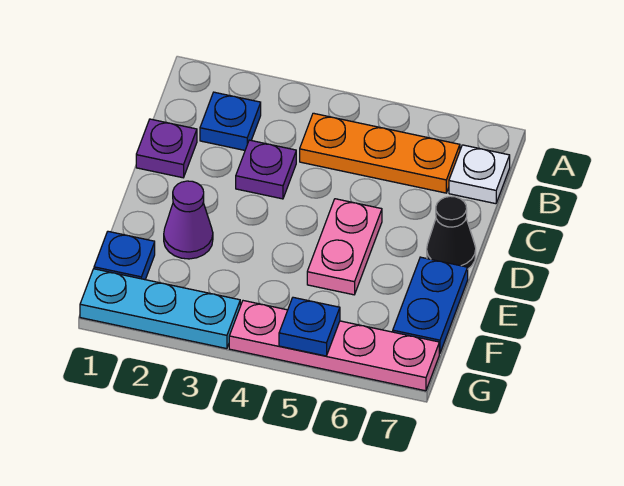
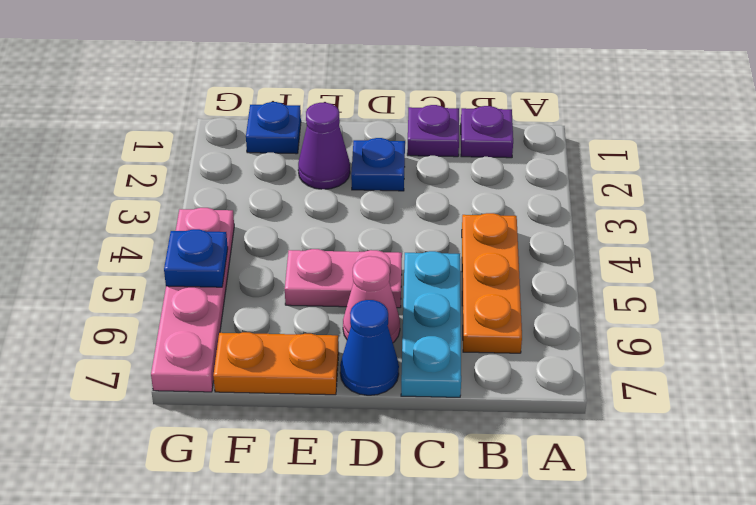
blue plate B2 level 1 -> blue plate D2 level 1
white plate B7 level 1 -> none
purple plate C3 level 1 -> purple plate B1 level 1
none -> pink cone D6 level 1
black cone D7 level 1 -> blue cone D7 level 1
blue plate E7:F7 level 1 -> orange plate E7:F7 level 1
cyan plate G1:G3 level 1 -> cyan plate C5:C7 level 1

